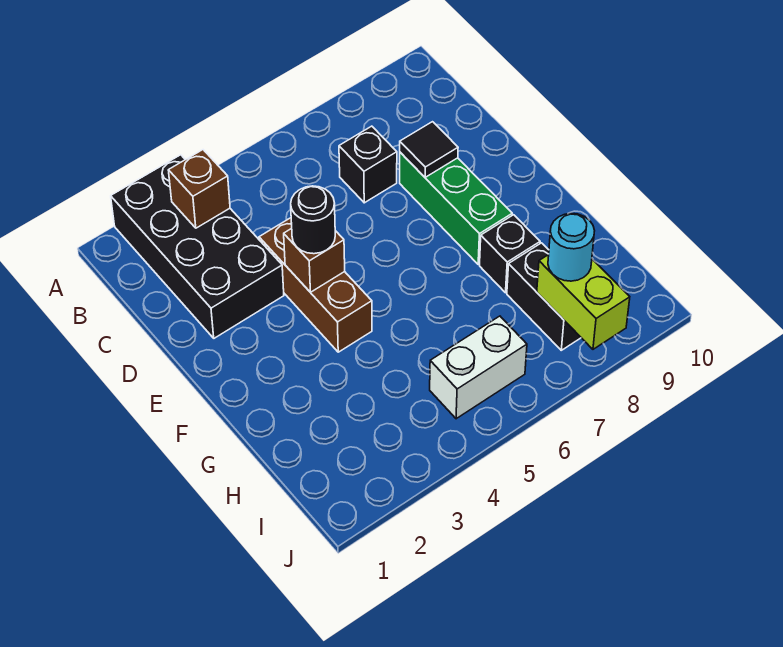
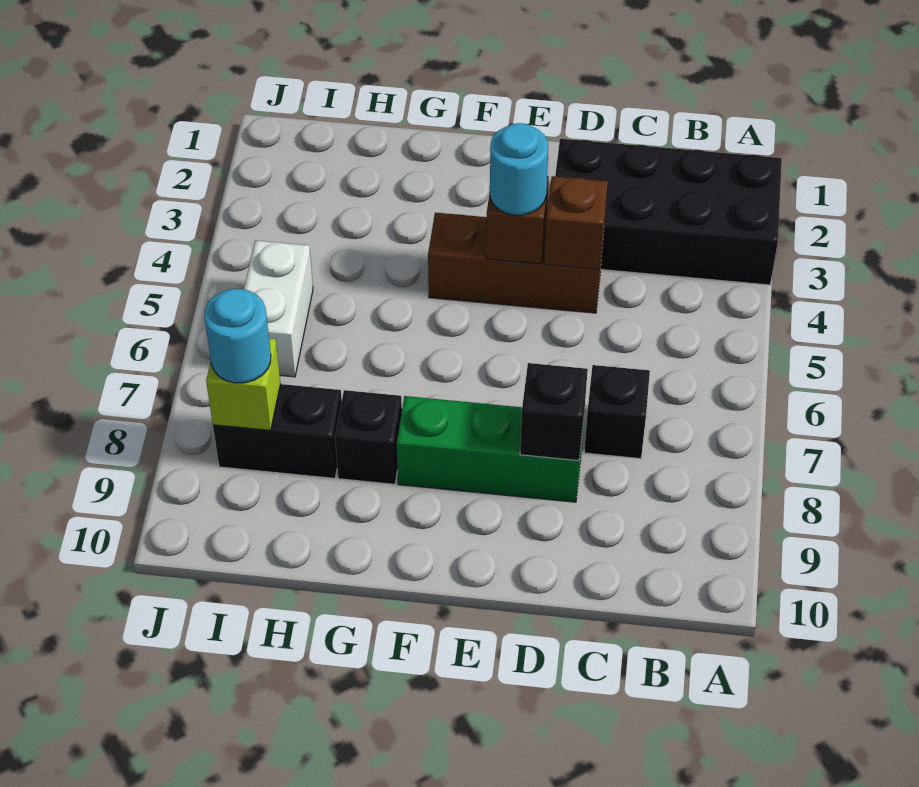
brown brick B3 level 2 -> brown brick D4 level 2
black tile D8 level 2 -> black brick D8 level 2
black round brick E4 level 3 -> cyan round brick E4 level 3
lime brick I8:J8 level 2 -> lime brick I8 level 2

